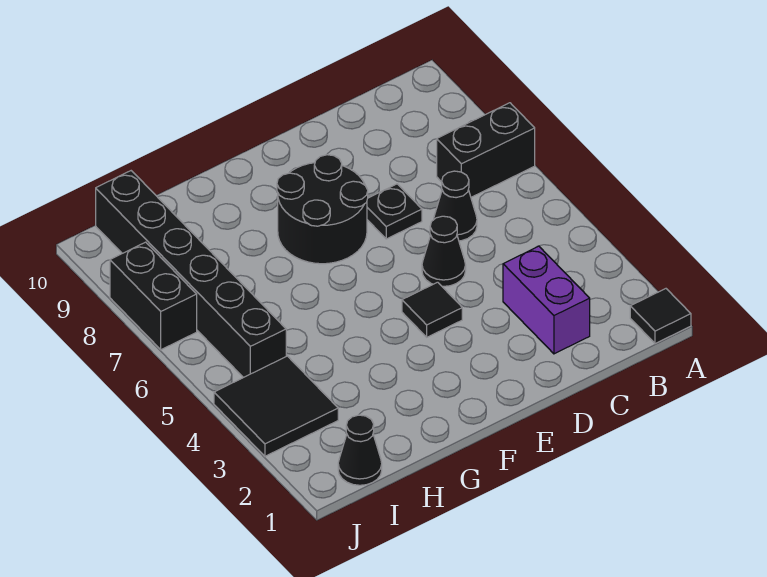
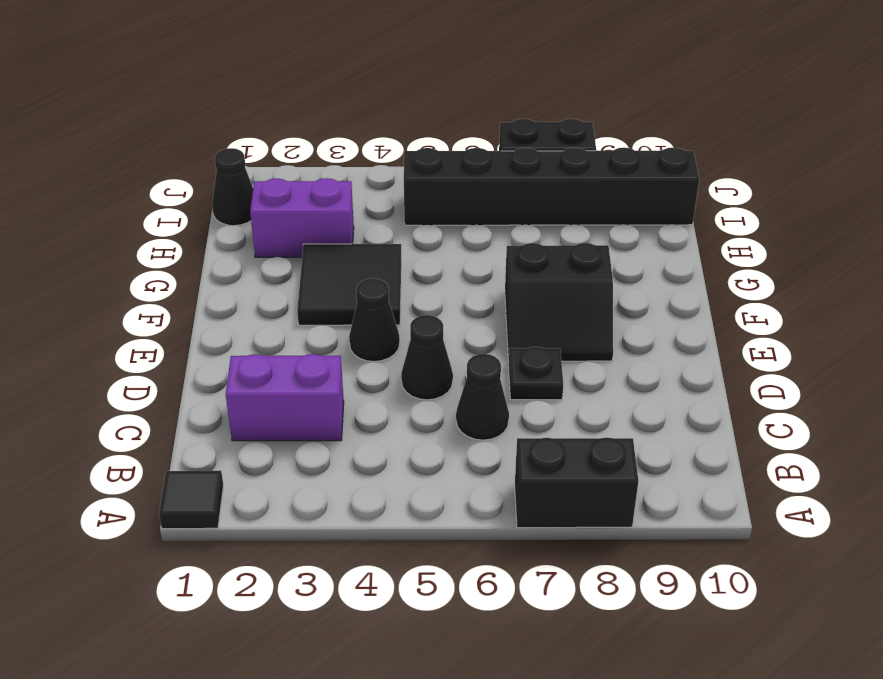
black brick A7:B7 level 1 -> black brick A7:A8 level 1
black tile E4 level 1 -> black cone E4 level 1
black round brick E7:F8 level 1 -> black slope E7:F8 level 1 top F
none -> purple brick H2:H3 level 1
black tile I3:J4 level 1 -> black tile F3:G4 level 1

